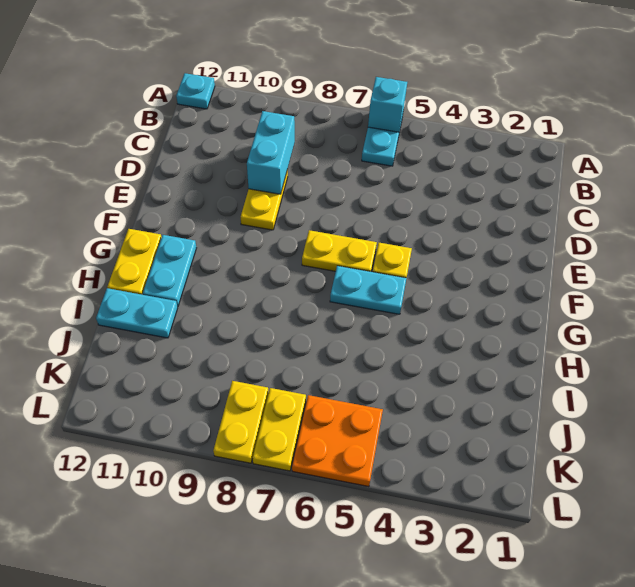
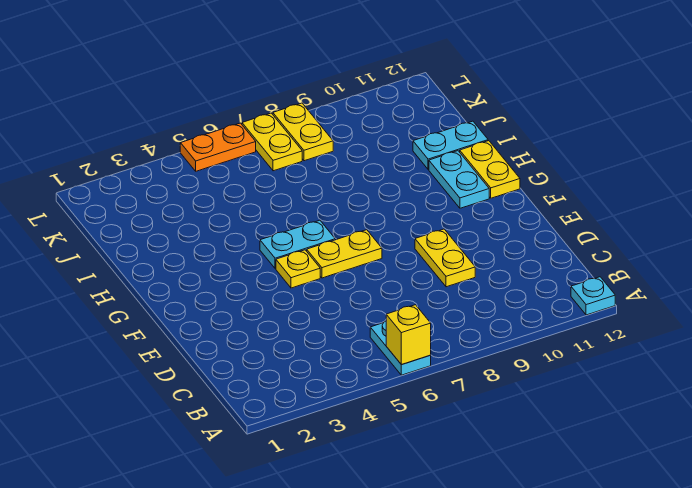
cyan brick A6 level 2 -> yellow brick A6 level 2
cyan brick C9:D9 level 2 -> none
orange plate K5:L6 level 1 -> orange plate L5:L6 level 1

